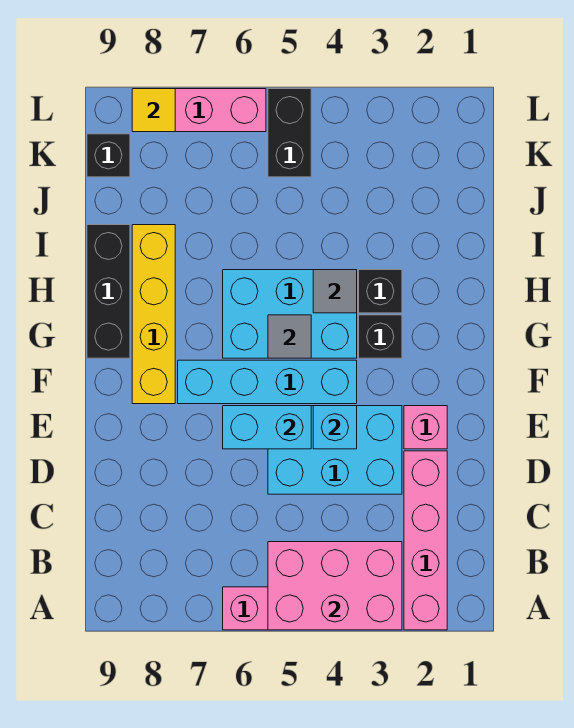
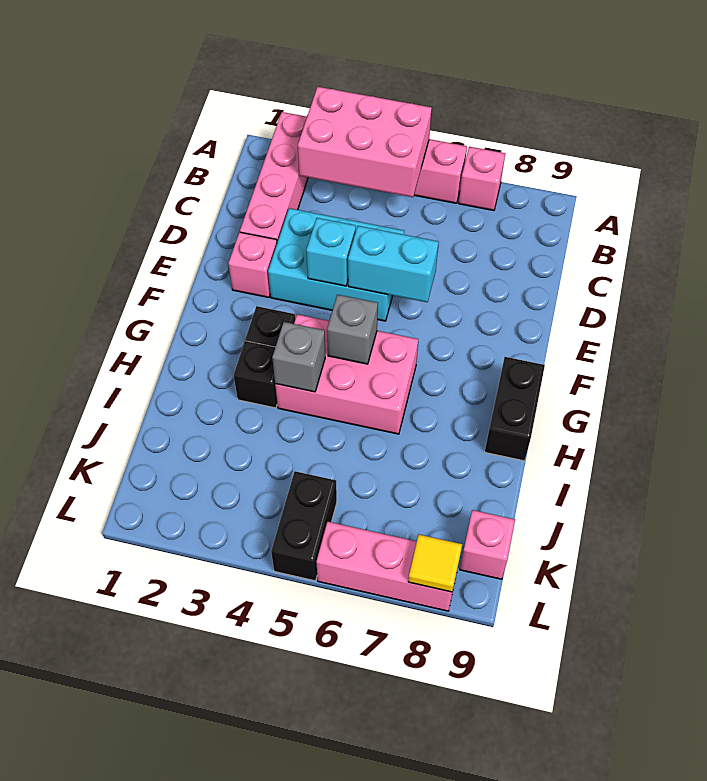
none -> pink brick A7 level 1
cyan brick F4:F7 level 1 -> none
yellow brick F8:I8 level 1 -> none
cyan brick G4:H6 level 1 -> pink brick G4:H6 level 1
grey tile G5 level 2 -> grey brick G5 level 2
black brick G9:I9 level 1 -> black brick G9:H9 level 1
grey tile H4 level 2 -> grey brick H4 level 2
black brick K9 level 1 -> pink brick K9 level 1

